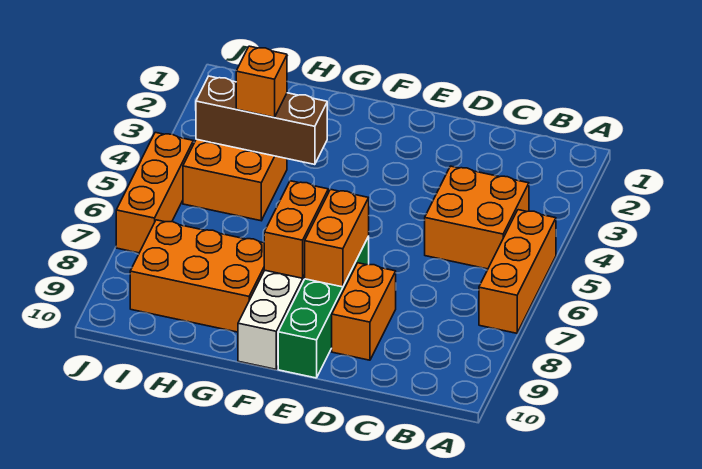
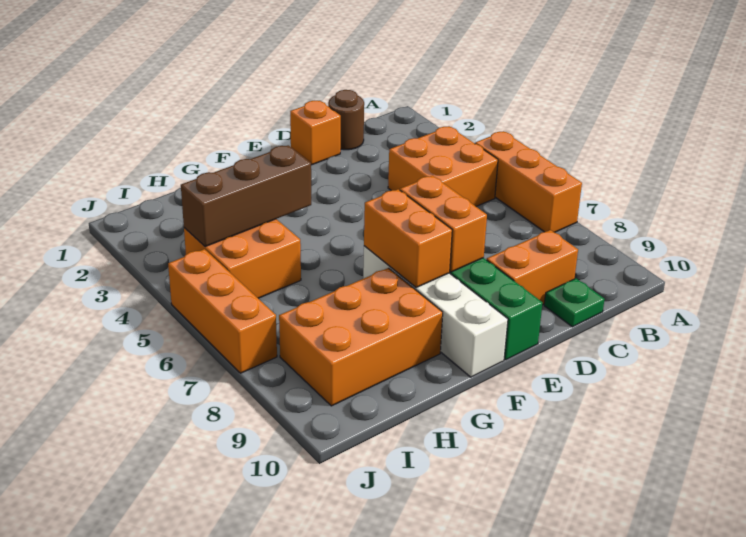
none -> brown round brick C1 level 1
none -> green plate C10 level 1
orange brick D8:D9 level 1 -> orange brick C9:D9 level 1
orange brick H4 level 3 -> orange brick D1 level 1

